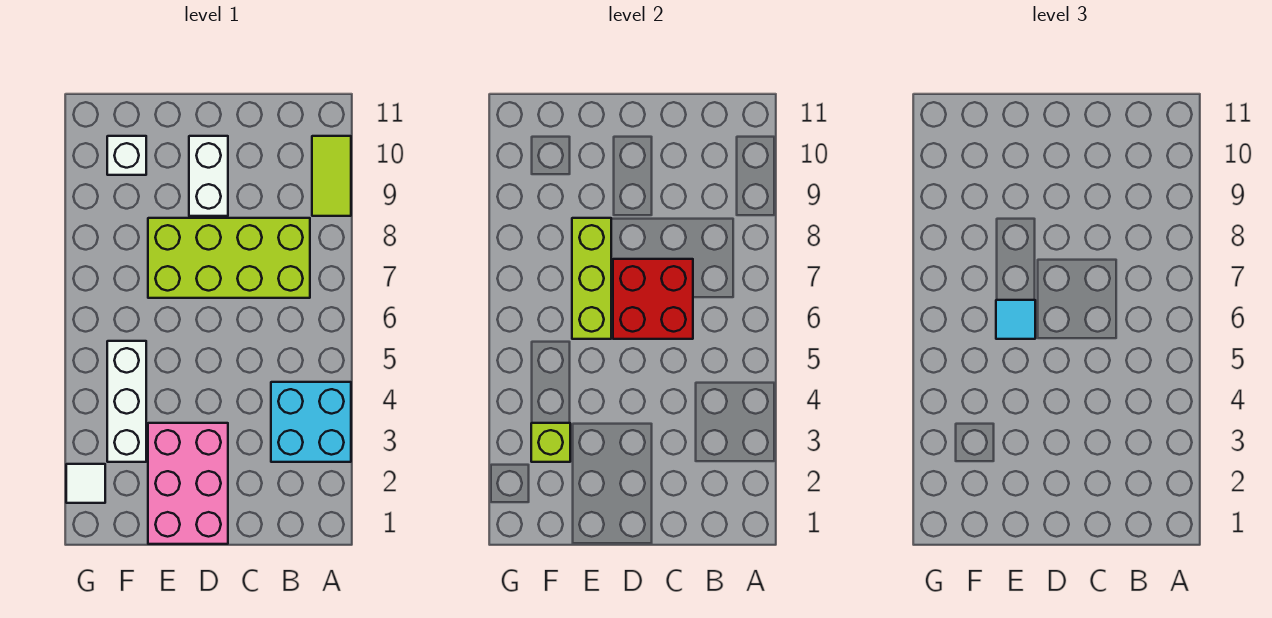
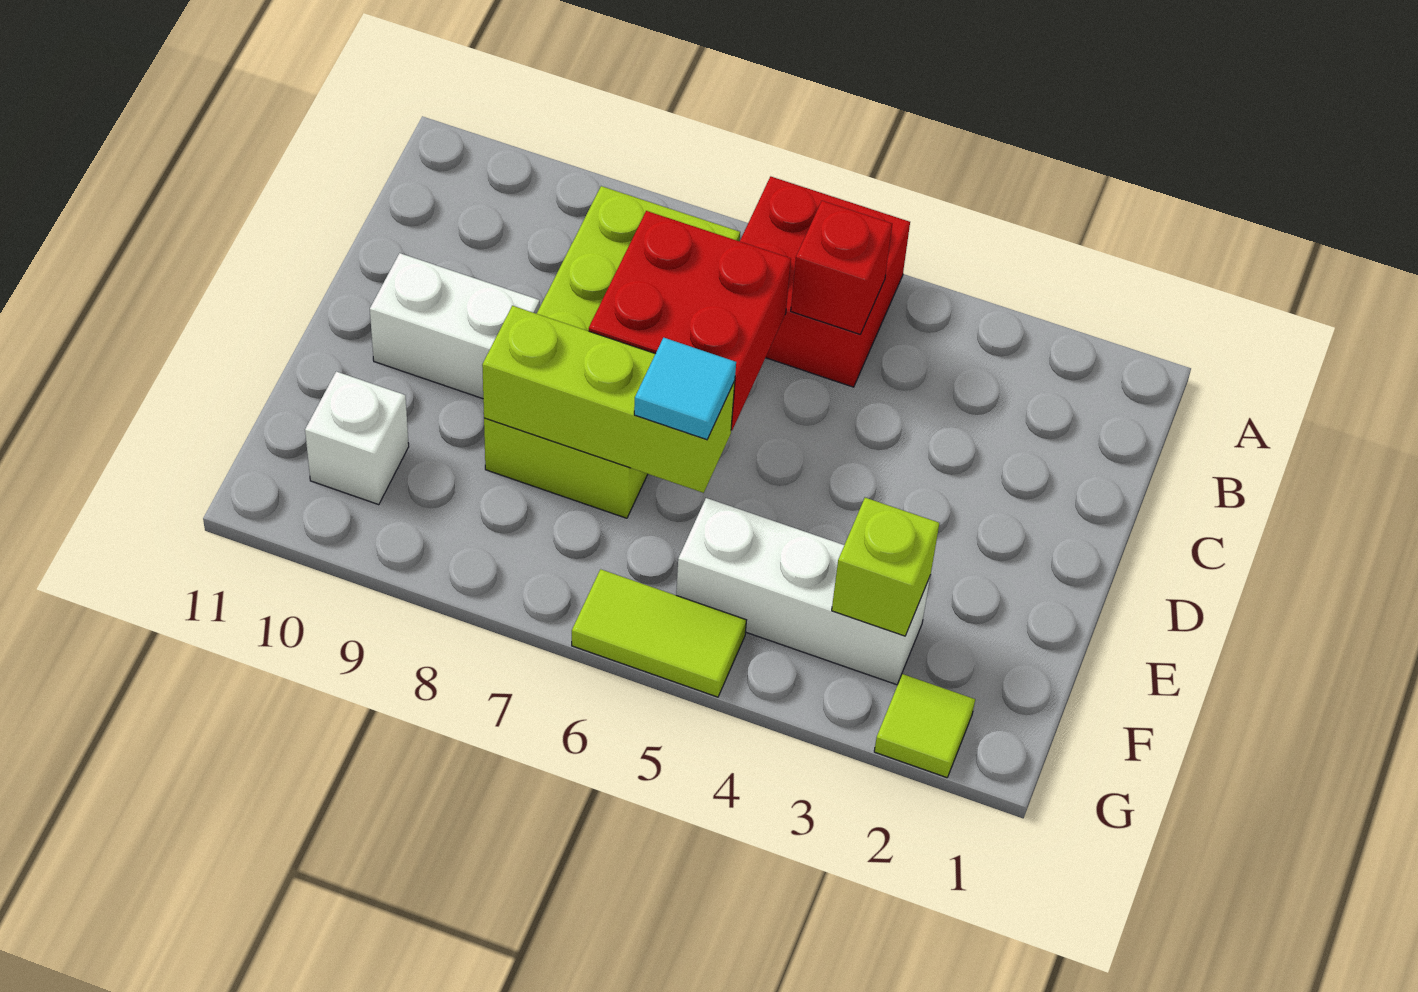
cyan brick A3:B4 level 1 -> none
none -> red brick A5:B6 level 1
lime tile A9:A10 level 1 -> lime tile G5:G6 level 1
none -> red brick B5 level 2
pink brick D1:E3 level 1 -> none
white tile G2 level 1 -> lime tile G2 level 1

